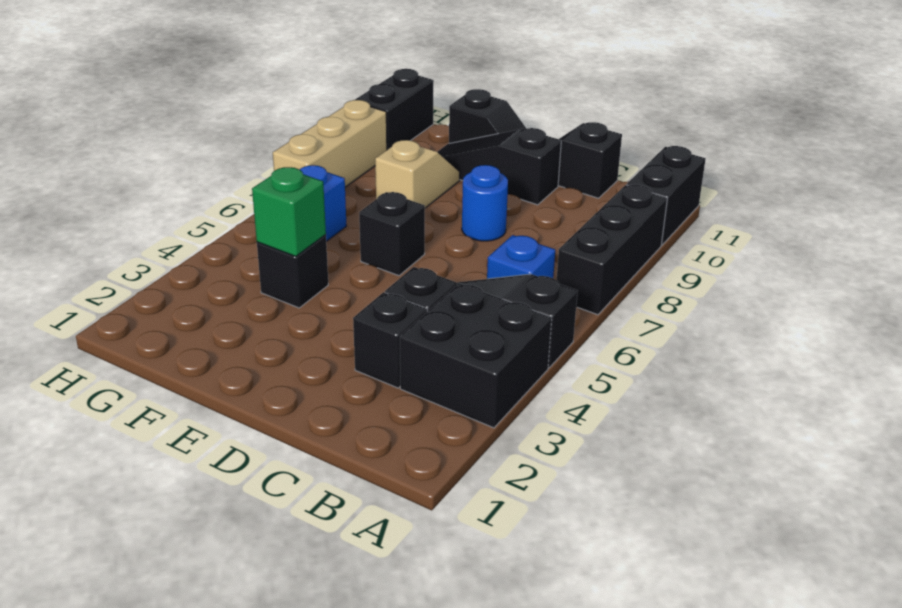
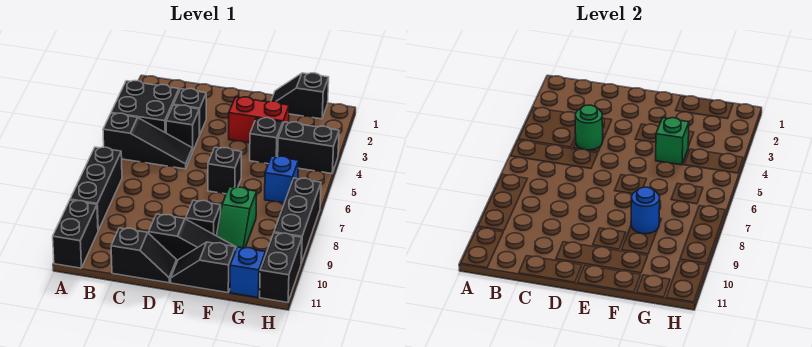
blue brick B6 level 1 -> blue brick G11 level 1
none -> green round brick C4 level 2
blue round brick D8 level 1 -> blue round brick F8 level 2
none -> red brick E3:F3 level 1
none -> black brick E9 level 1
none -> black slope F1:G1 level 1 top G
tan slope F8:F9 level 1 top 8 -> green slope F8:F9 level 1 top 8
none -> black brick G4:H4 level 1
tan brick H7:H9 level 1 -> black brick H7:H9 level 1

